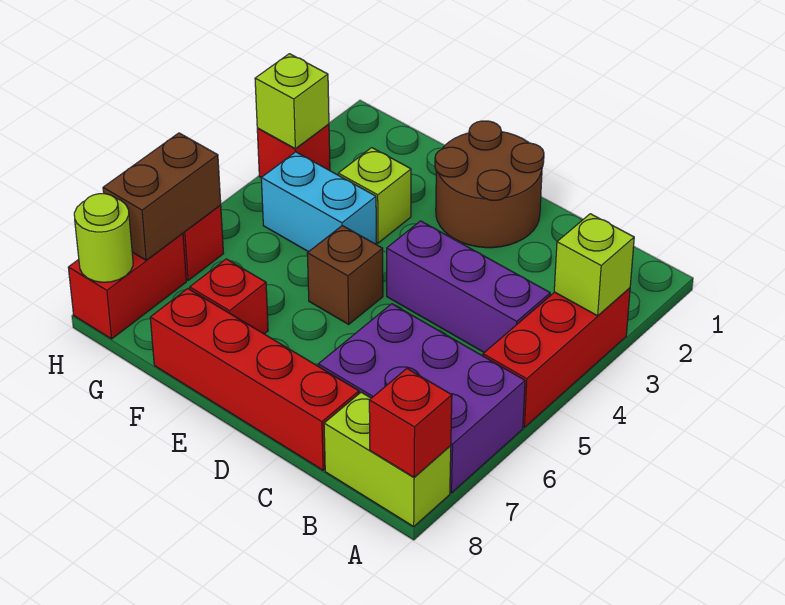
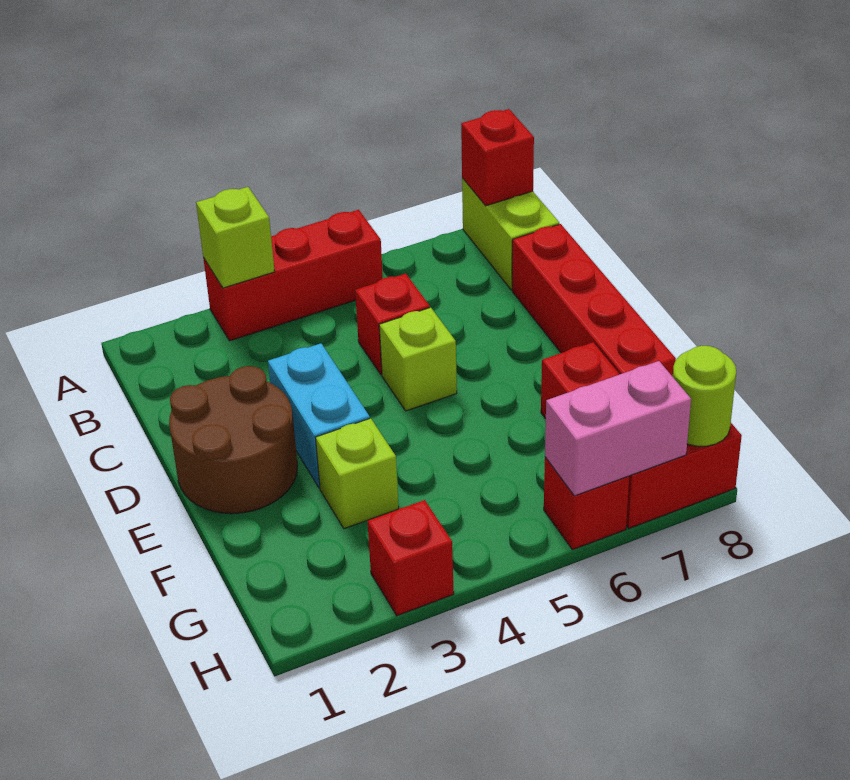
purple brick A6:C7 level 1 -> none
purple brick B4:D4 level 1 -> none
none -> red brick C5 level 1
brown brick E5 level 1 -> none
cyan brick F4:G4 level 1 -> cyan brick D3:E3 level 1
lime brick H3 level 2 -> lime brick D5 level 1
brown brick H6:H7 level 2 -> pink brick H6:H7 level 2

